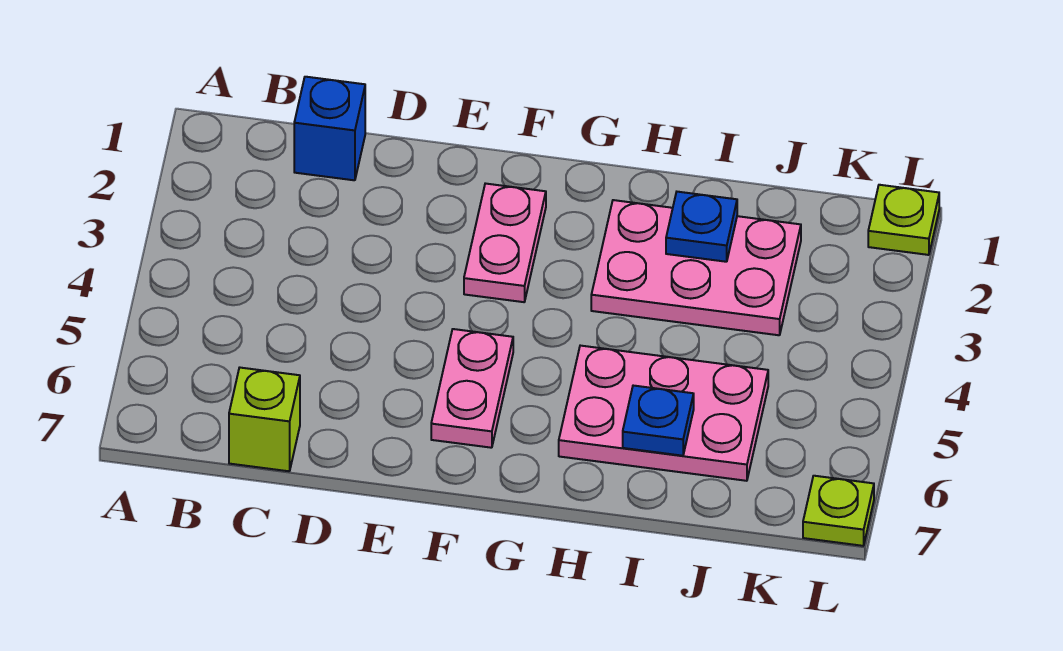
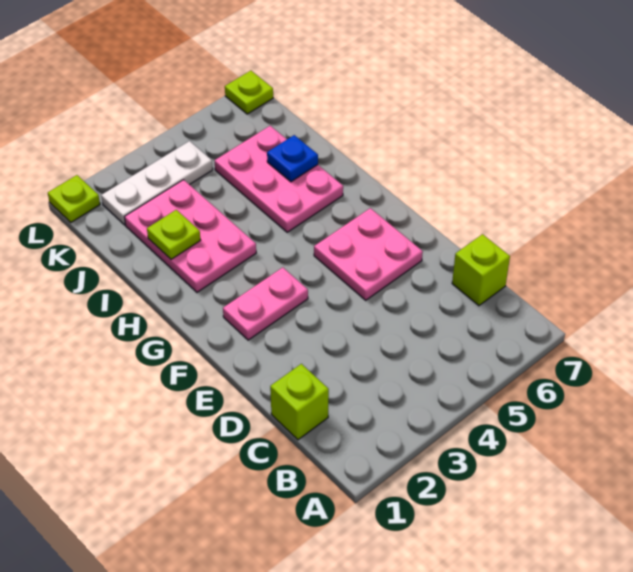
blue brick C1 level 1 -> lime brick C1 level 1
pink plate F5:F6 level 1 -> pink plate E5:F6 level 1
blue plate I2 level 2 -> lime plate I2 level 2
none -> white plate K2:K4 level 1

